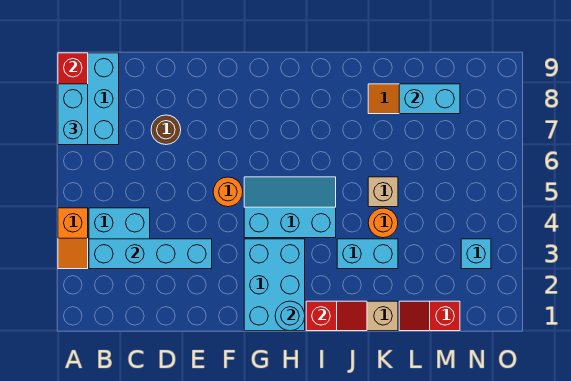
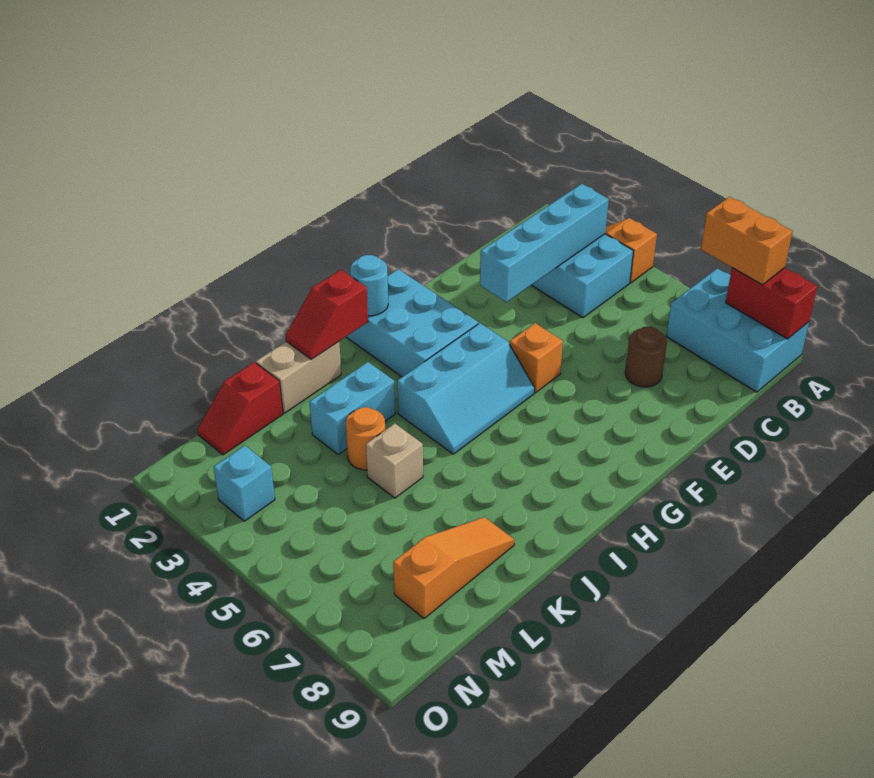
cyan brick A7:A8 level 3 -> orange brick A7:A8 level 3
orange round brick F5 level 1 -> orange brick F5 level 1
red slope L1:M1 level 1 top M -> red slope L1:M1 level 1 top L
cyan brick L8:M8 level 2 -> none

